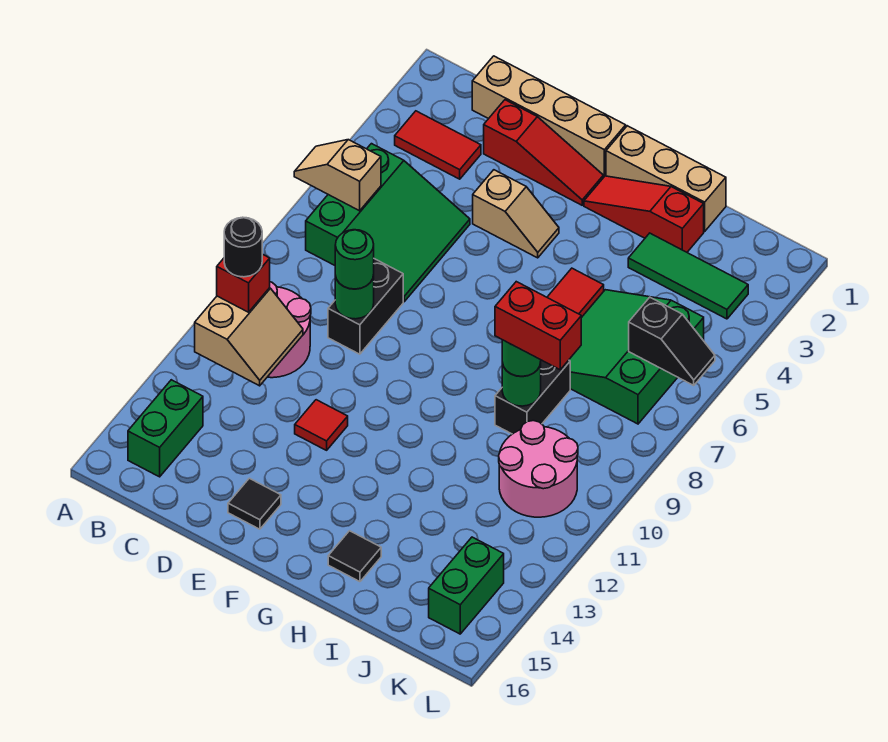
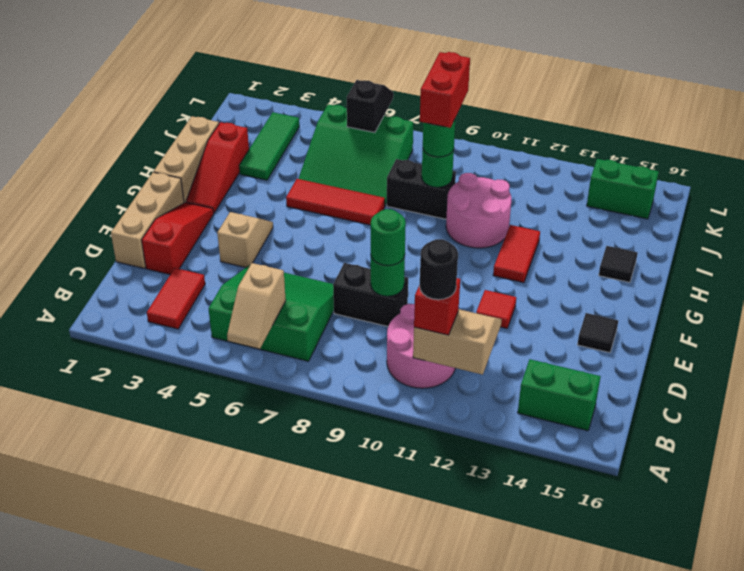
tan brick C1:F1 level 1 -> tan brick D1:F1 level 1
none -> red tile G12:H12 level 1
pink round brick J10:K11 level 1 -> pink round brick H10:I11 level 1

